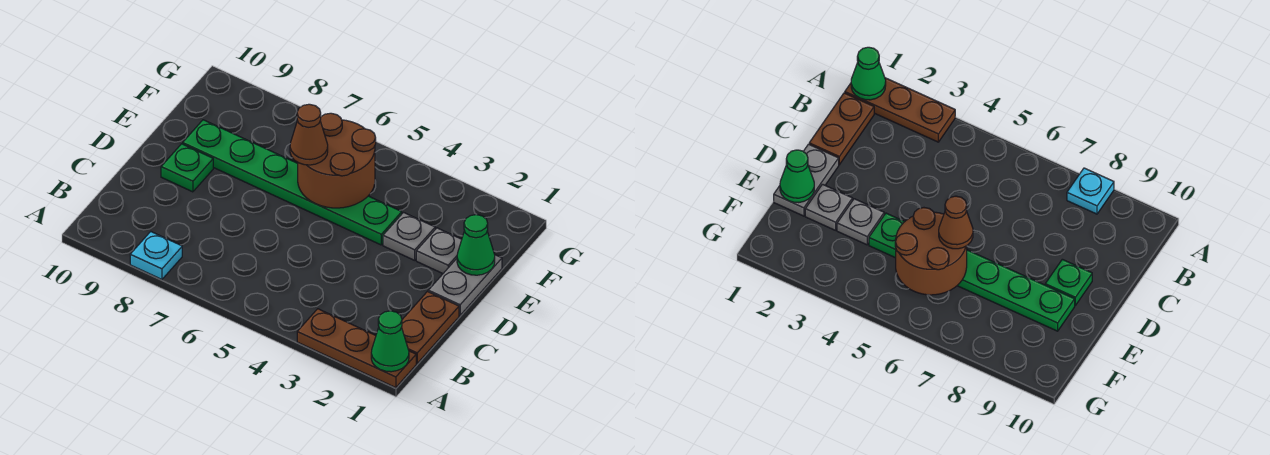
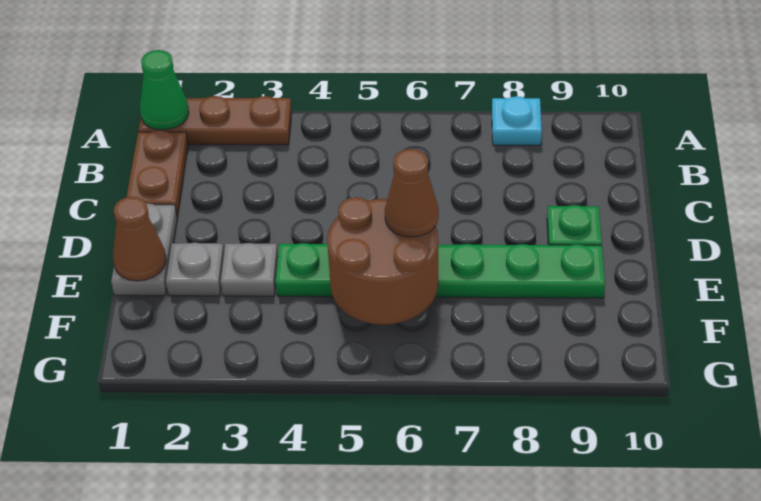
green cone E1 level 2 -> brown cone E1 level 2

